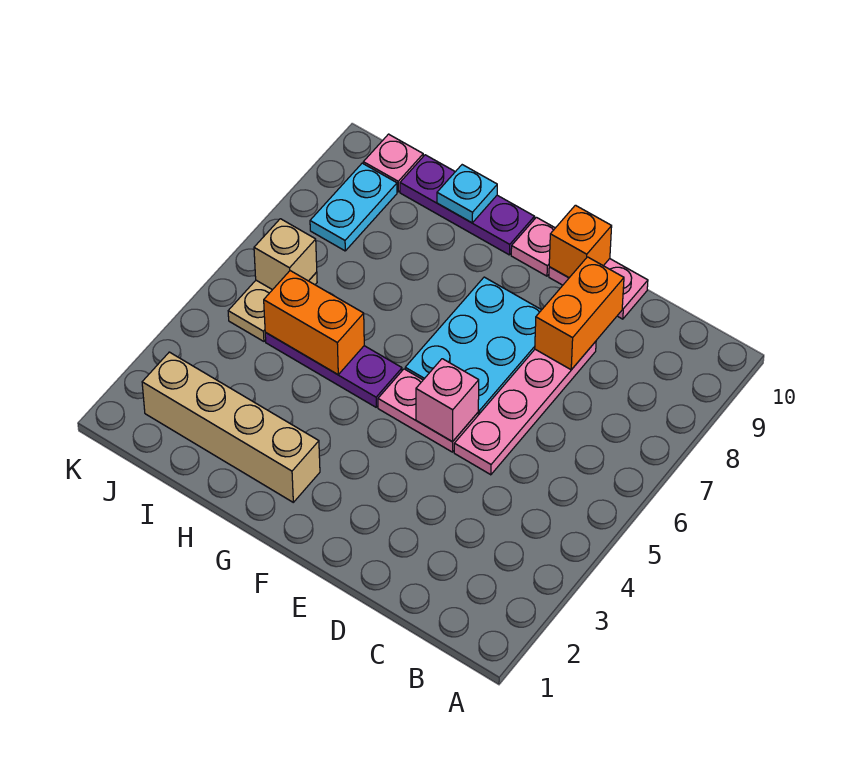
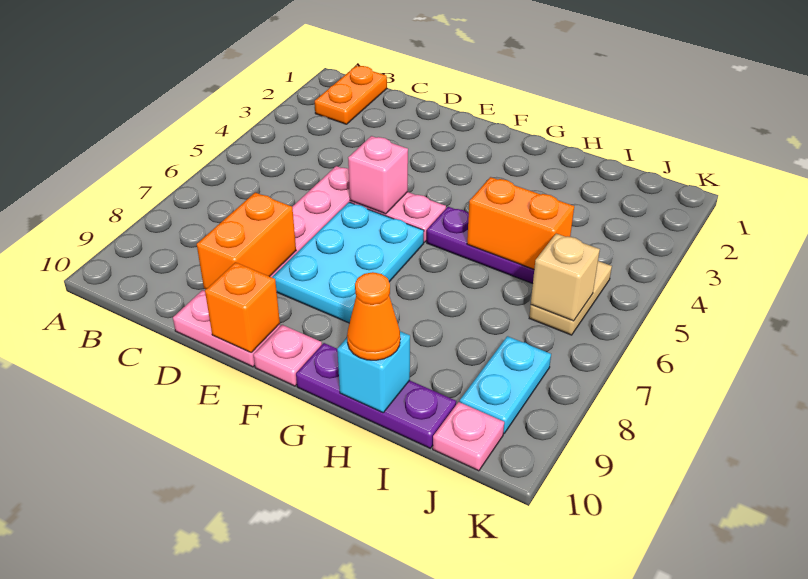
none -> orange plate B1:B2 level 1
tan brick G2:J2 level 1 -> none
cyan plate H10 level 2 -> cyan brick H10 level 2
none -> orange cone H10 level 3

